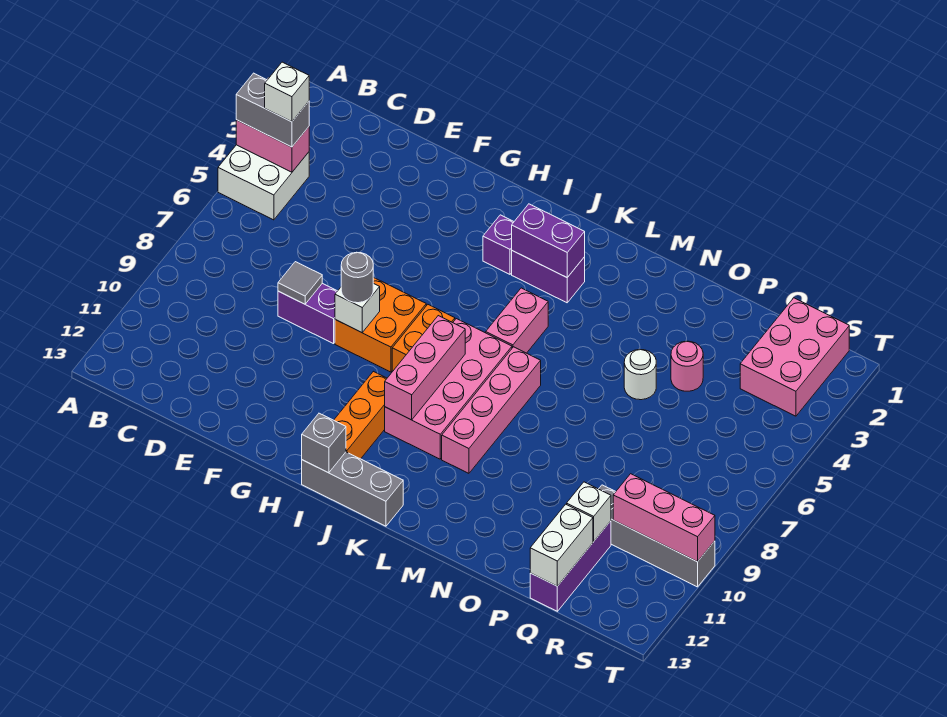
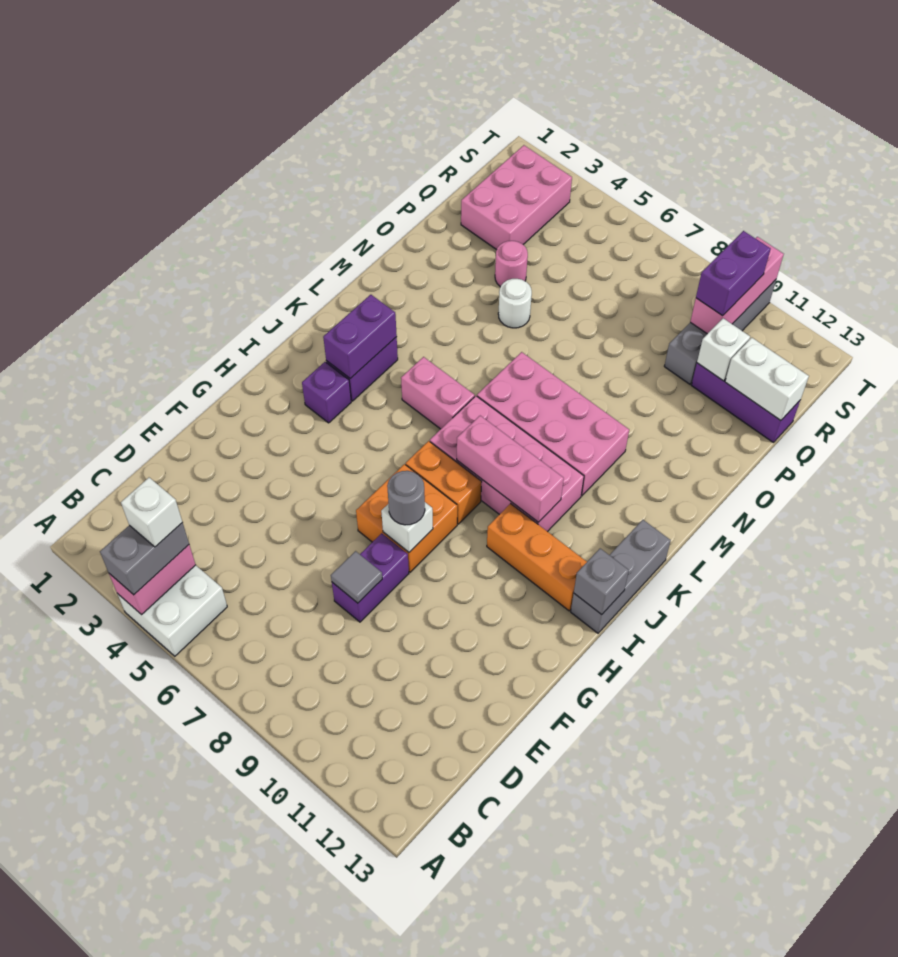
pink brick L7:L10 level 1 -> pink brick L7:M10 level 1
pink brick R1:S3 level 1 -> pink brick Q2:S3 level 1
none -> purple brick R10:S10 level 3

